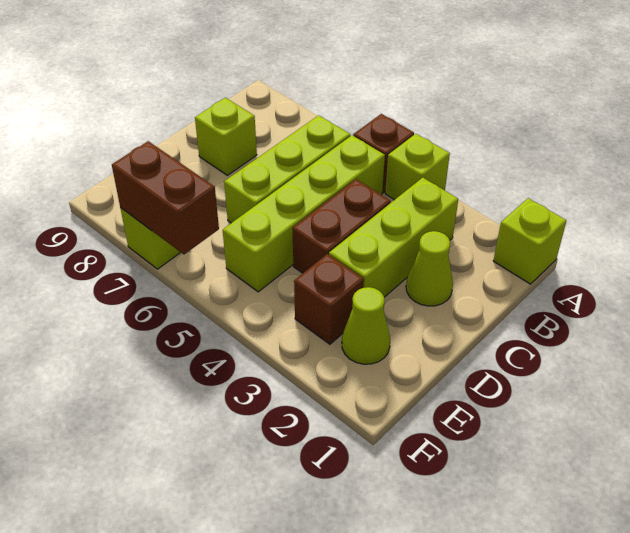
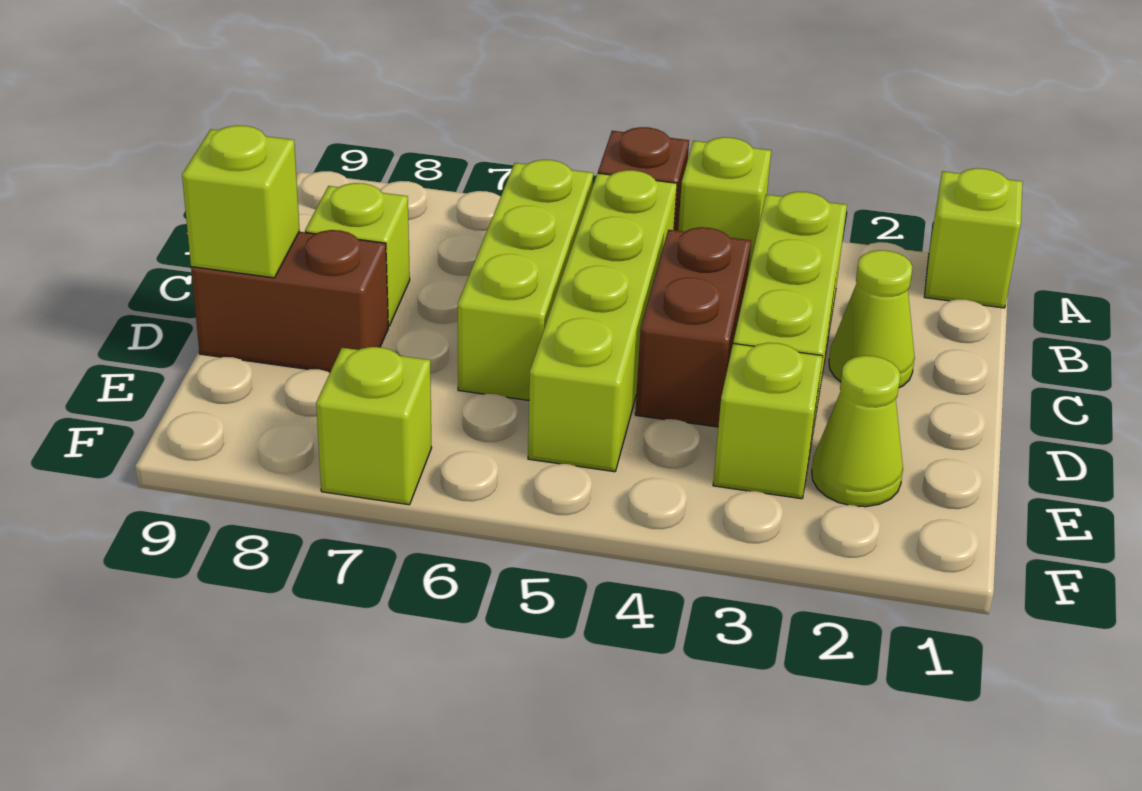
none -> lime brick D9 level 2
brown brick E3 level 1 -> lime brick E3 level 1
brown brick F6:F7 level 2 -> brown brick D8:D9 level 1

